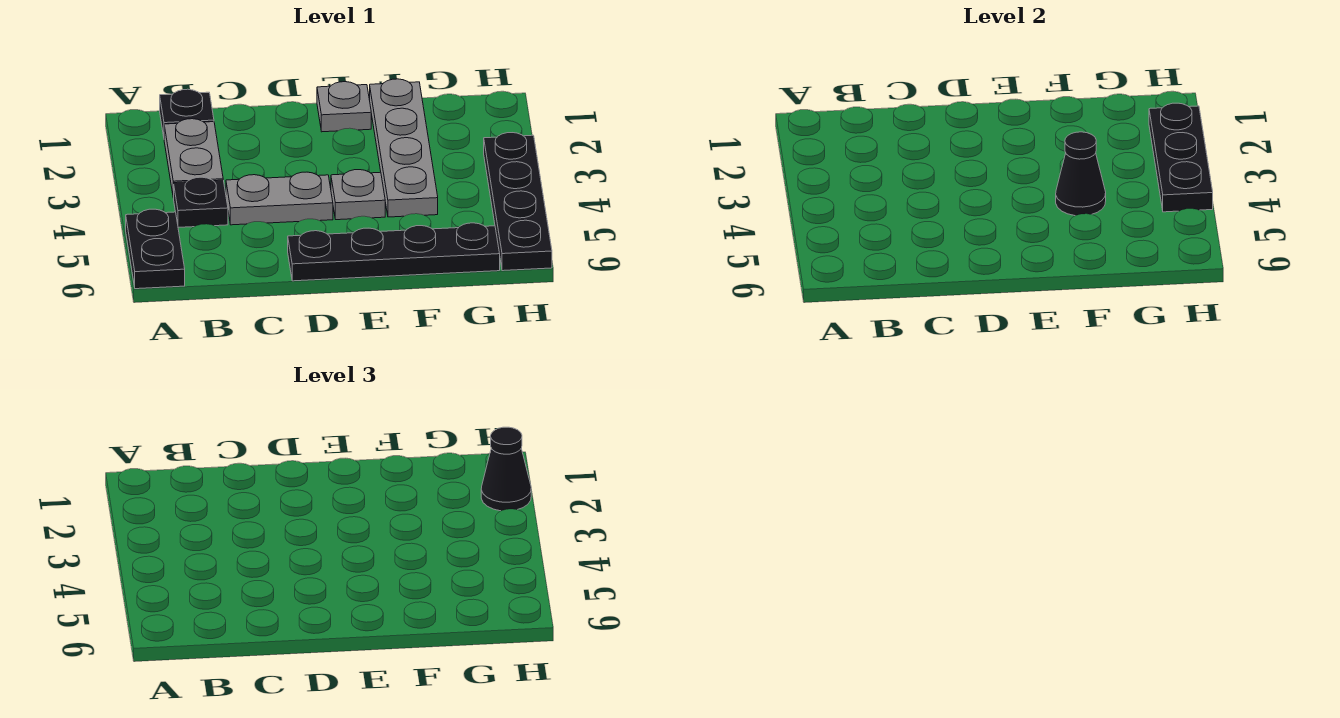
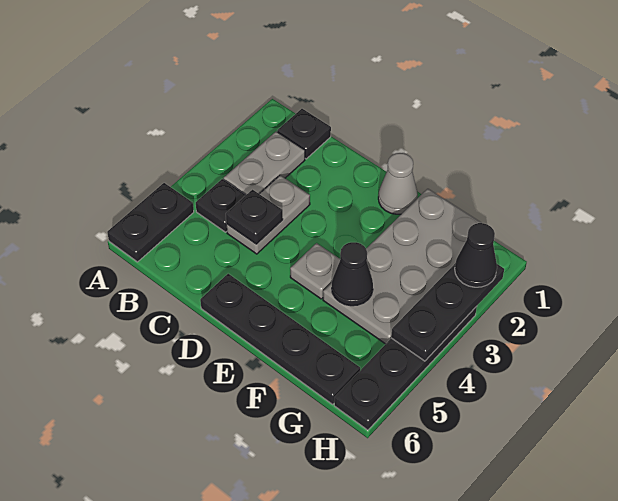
grey plate C4:D4 level 1 -> grey plate C3:C4 level 1
none -> black plate C4 level 2
grey plate E1 level 1 -> grey cone E1 level 1
grey plate F1:F4 level 1 -> grey plate F1:G4 level 1

